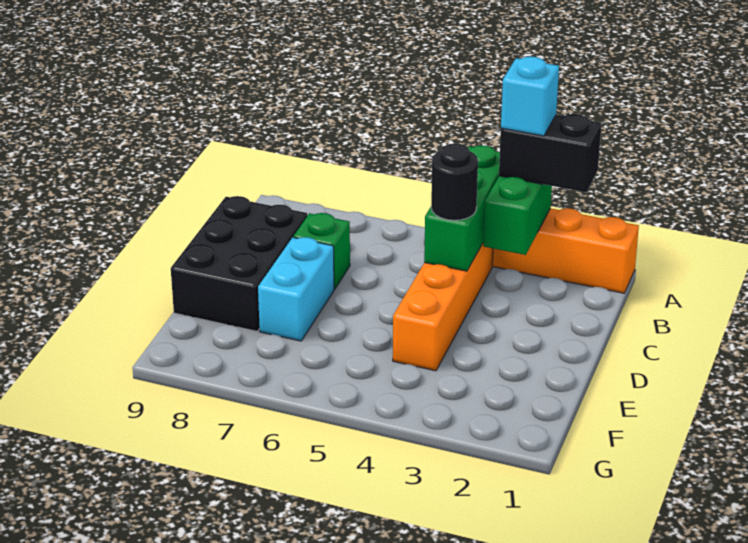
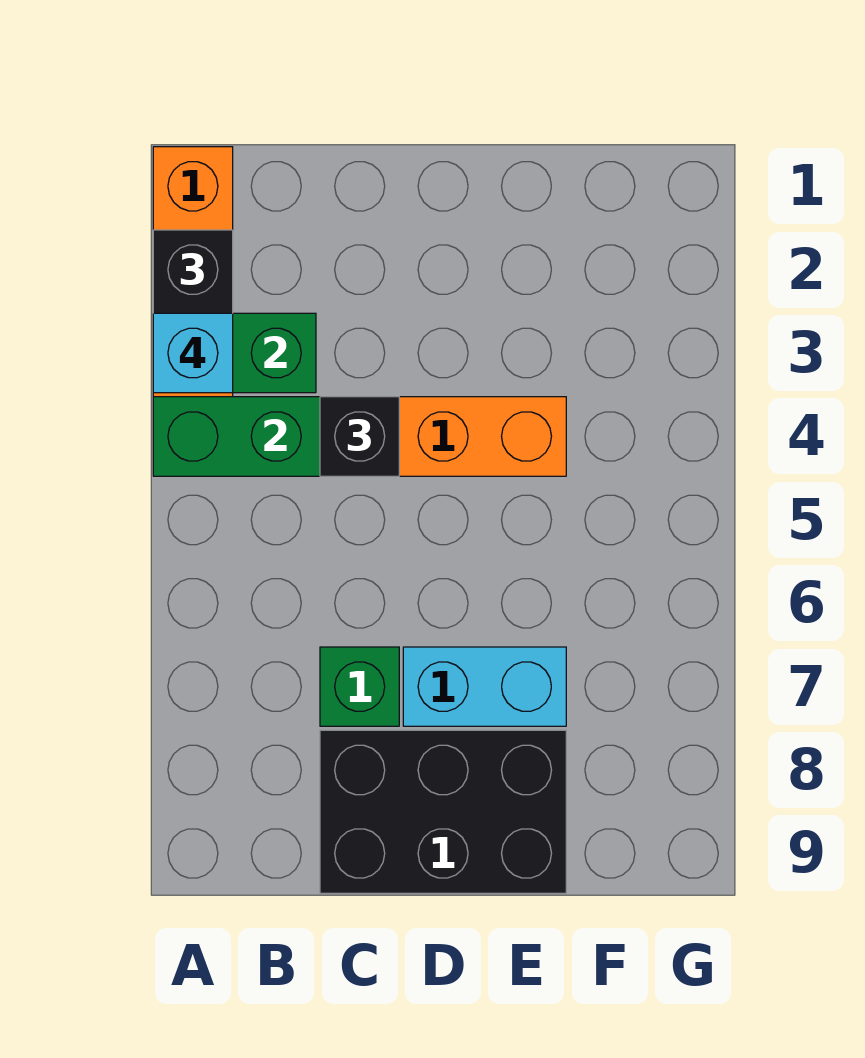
black round brick C4 level 3 -> black brick C4 level 3

